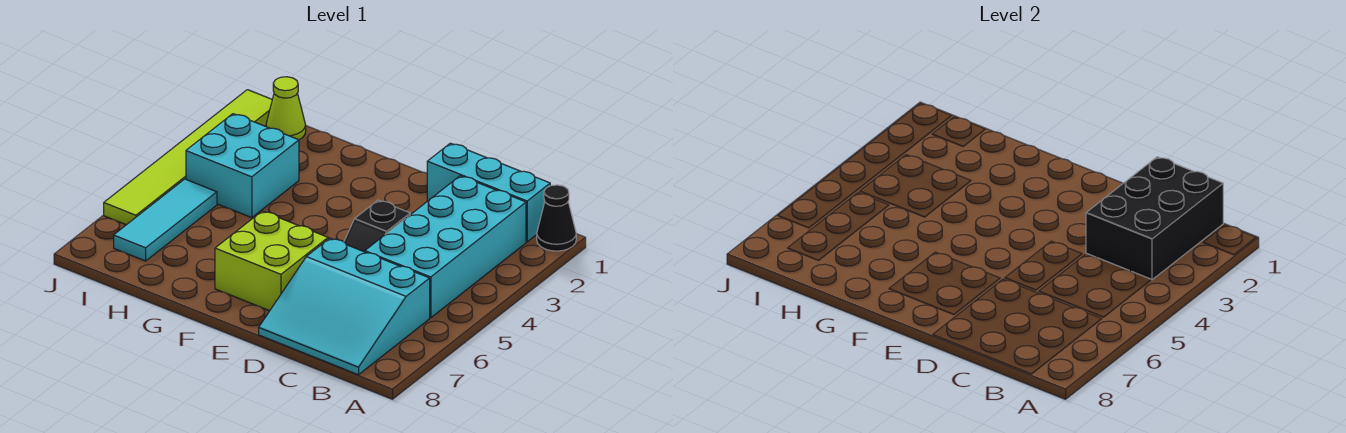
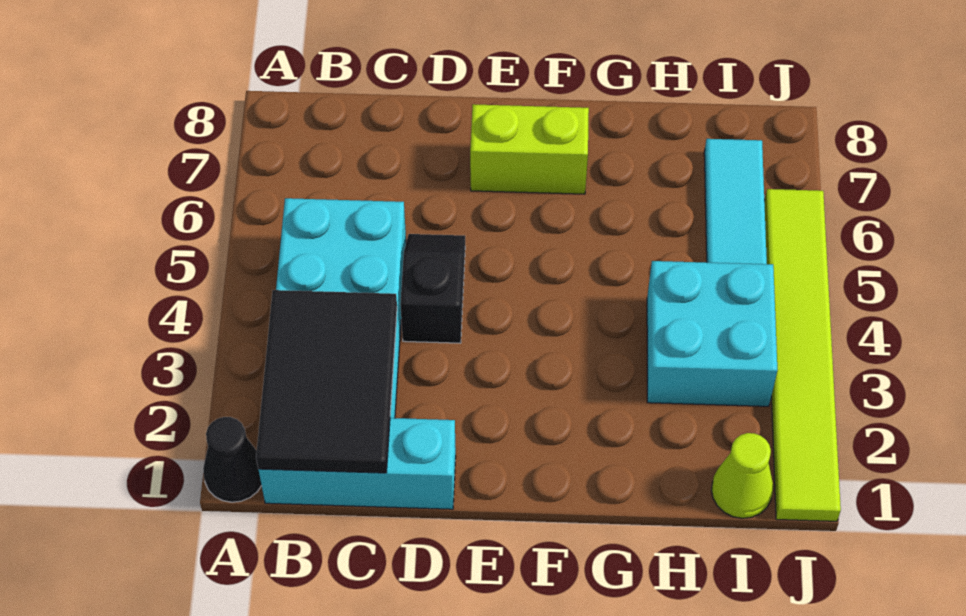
black brick B1:C3 level 2 -> black tile B1:C3 level 2
cyan slope B6:D8 level 1 top 6 -> none
lime brick E6:F7 level 1 -> lime brick E7:F7 level 1

